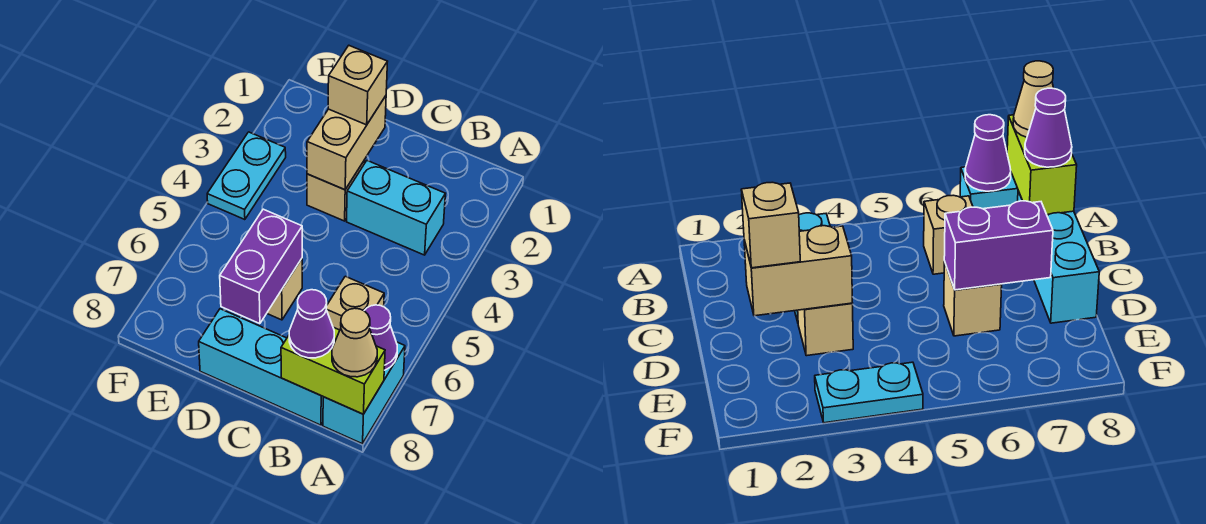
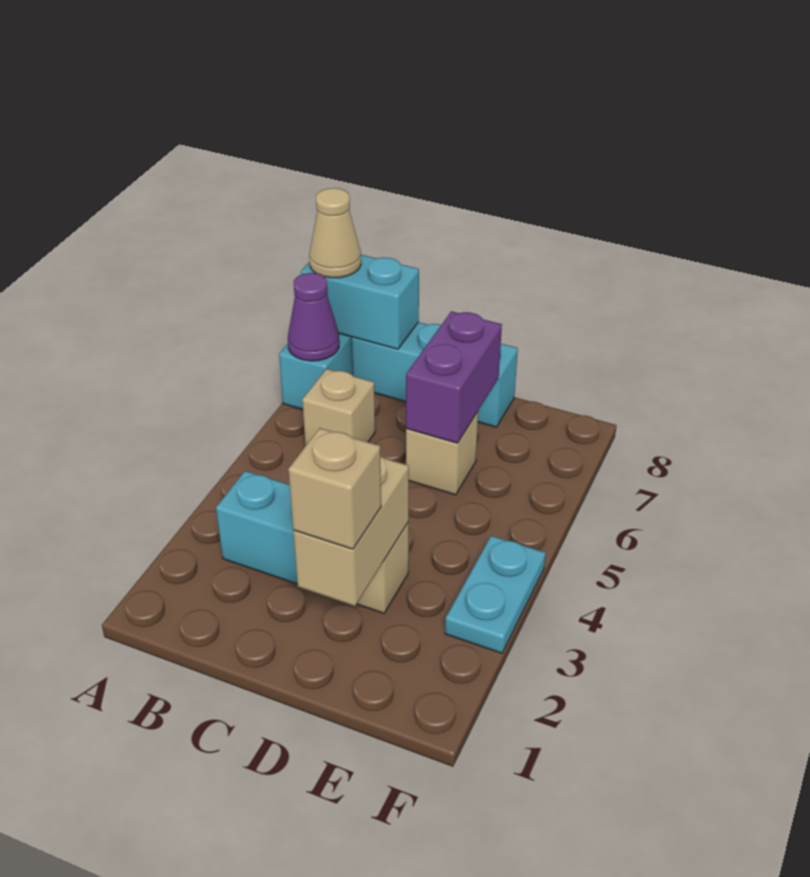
lime brick A8:B8 level 2 -> cyan brick A8:B8 level 2
purple cone B8 level 3 -> none

